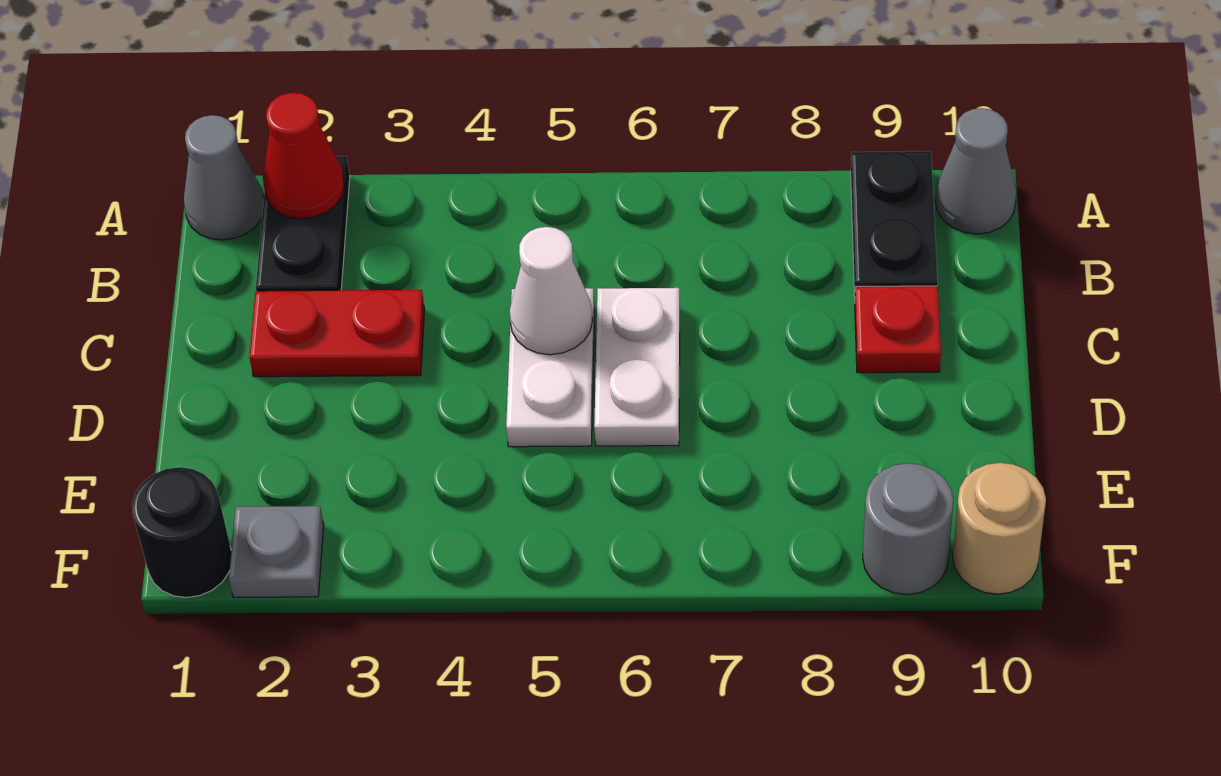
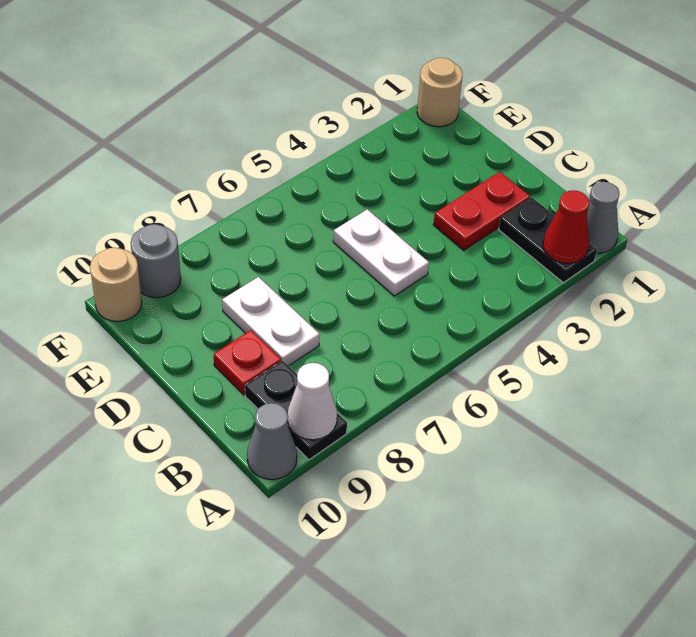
white cone C5 level 2 -> white cone A9 level 2
white plate C6:D6 level 1 -> white plate C8:D8 level 1
black round brick F1 level 1 -> tan round brick F1 level 1
grey plate F2 level 1 -> none

